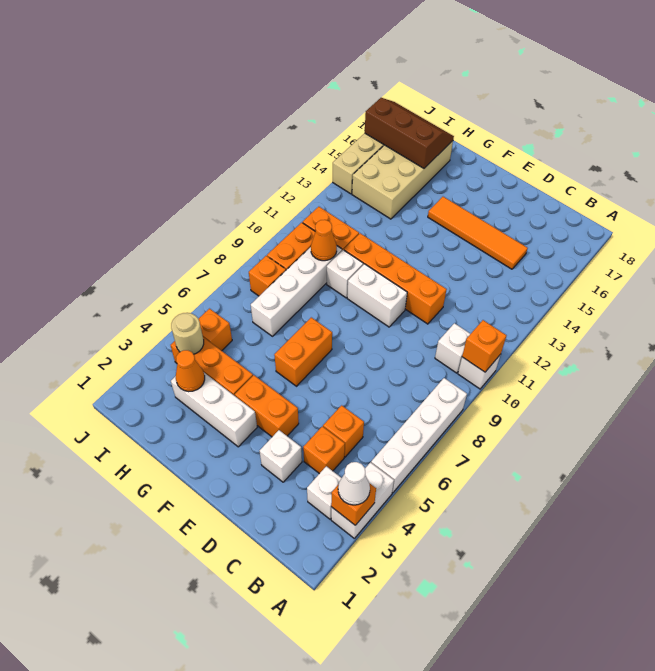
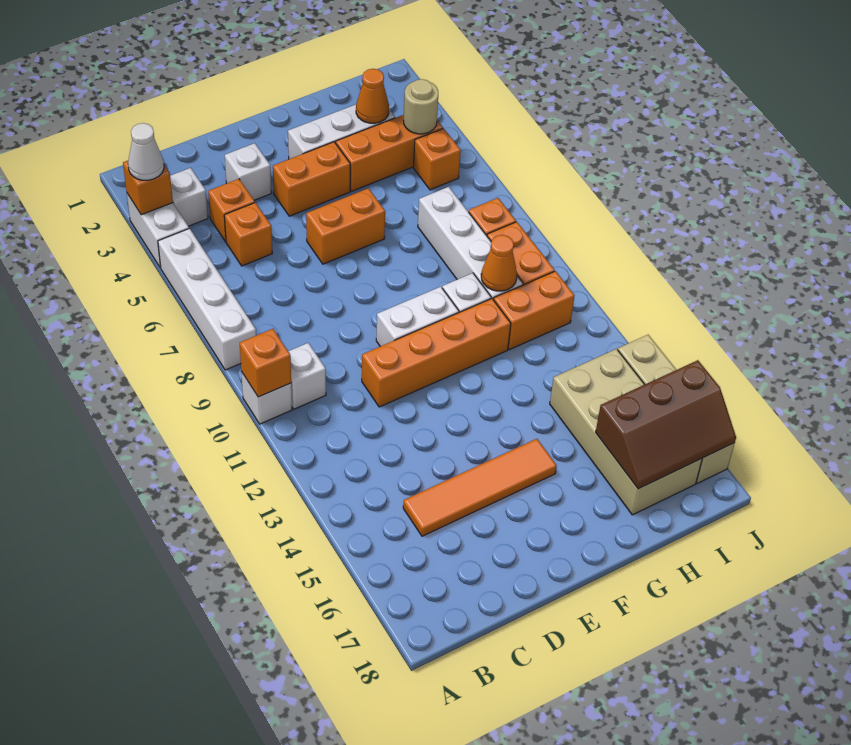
orange brick F6:F7 level 1 -> orange brick E6:F6 level 1

